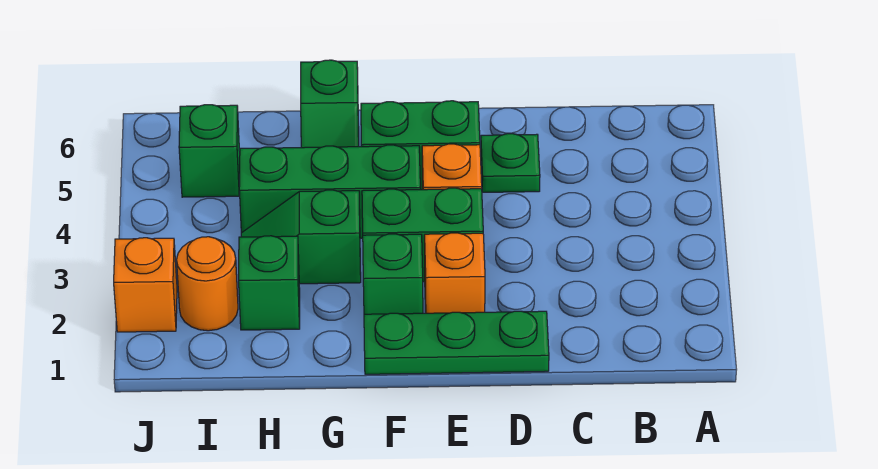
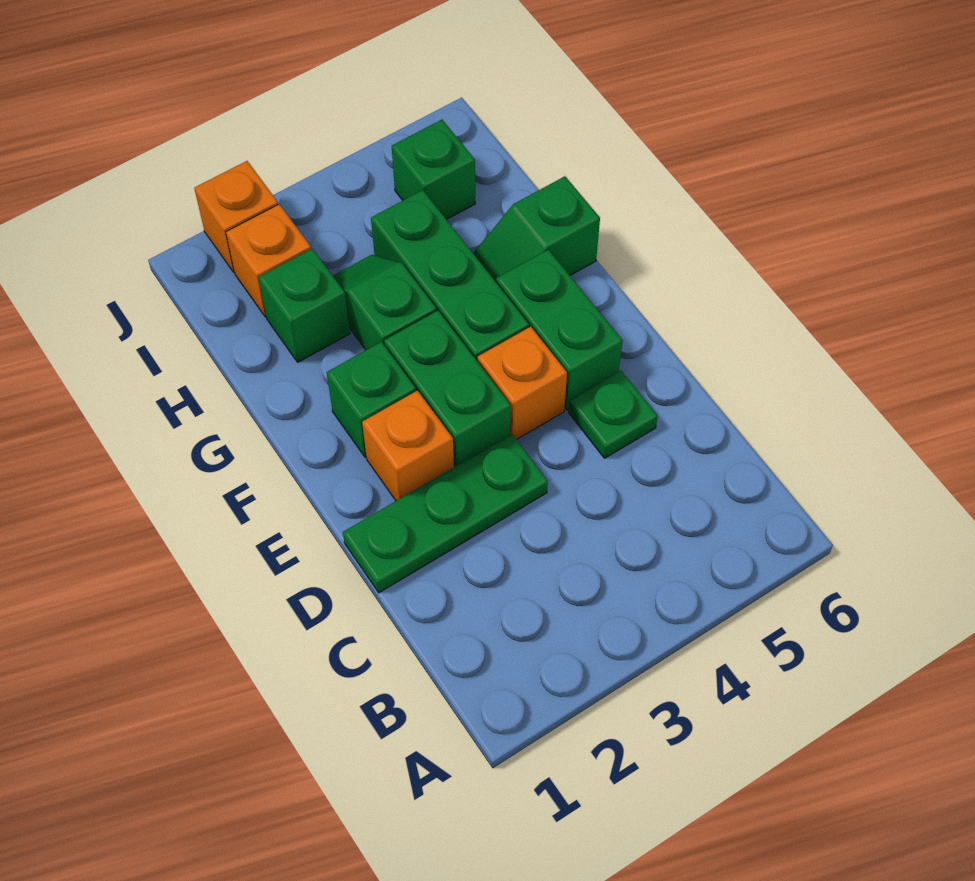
green plate D1:F1 level 1 -> green plate D1:D3 level 1
orange round brick I2 level 1 -> orange brick I2 level 1

